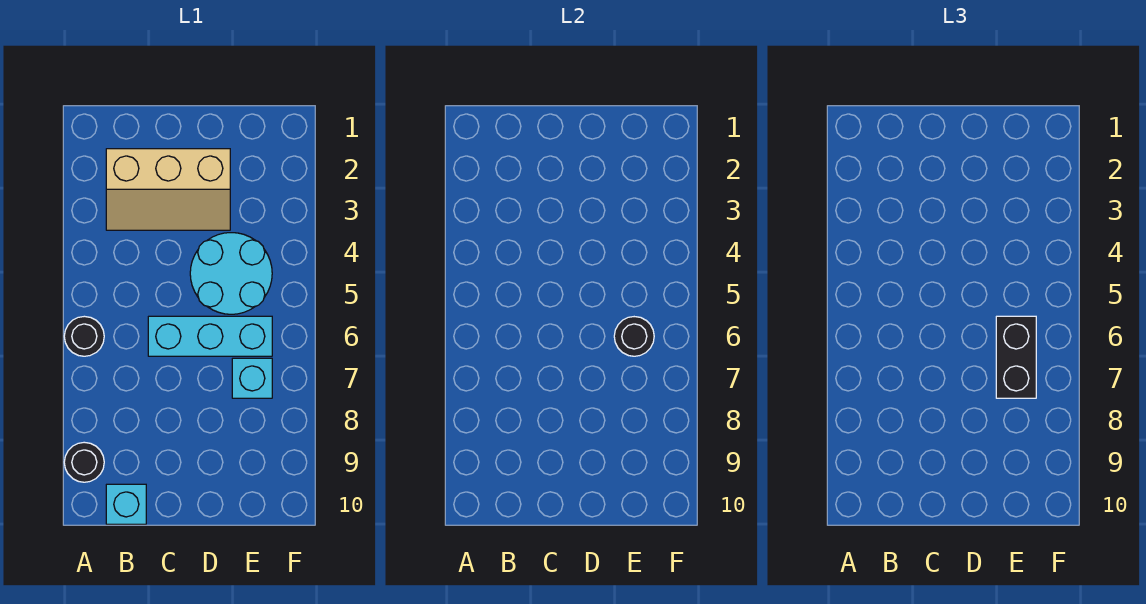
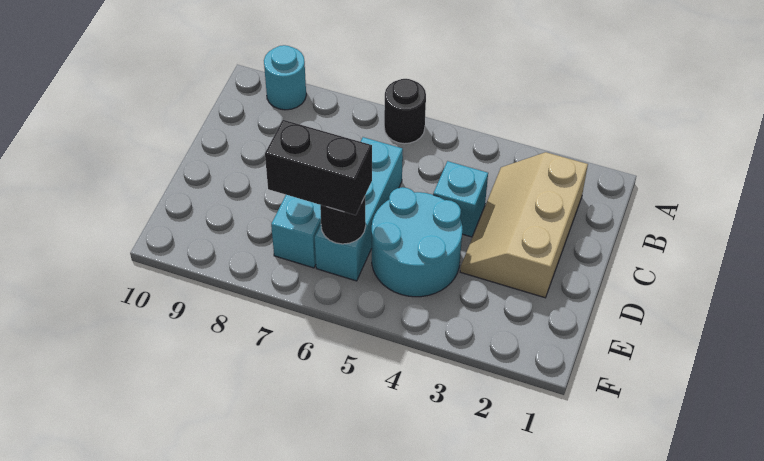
black round brick A9 level 1 -> cyan round brick A9 level 1
cyan brick B10 level 1 -> cyan brick C4 level 1

